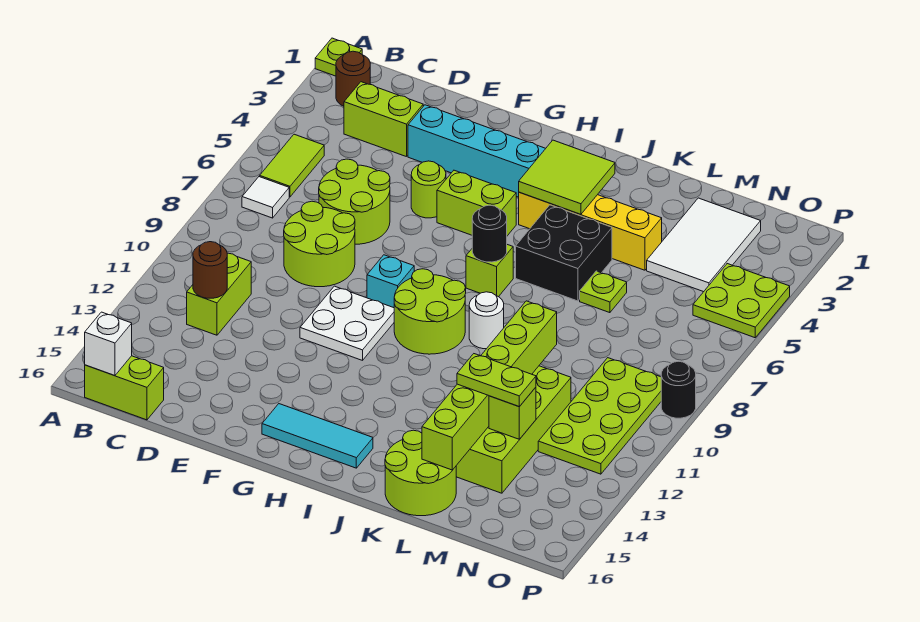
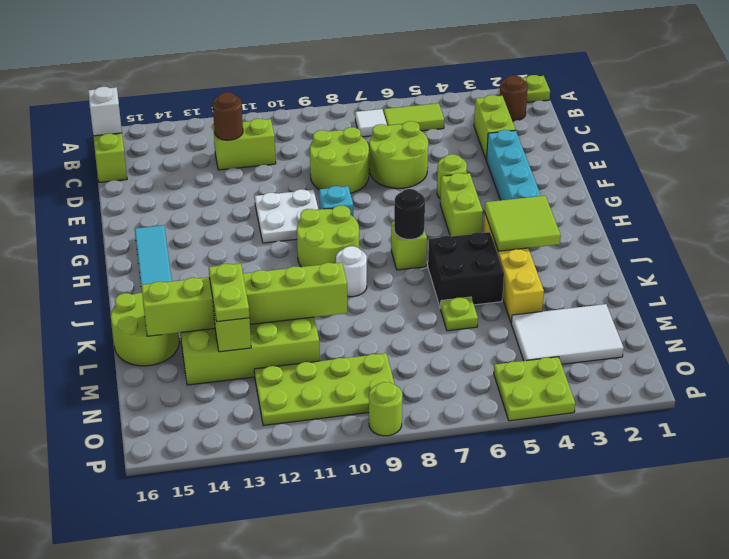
black round brick P9 level 1 -> lime round brick P9 level 1

